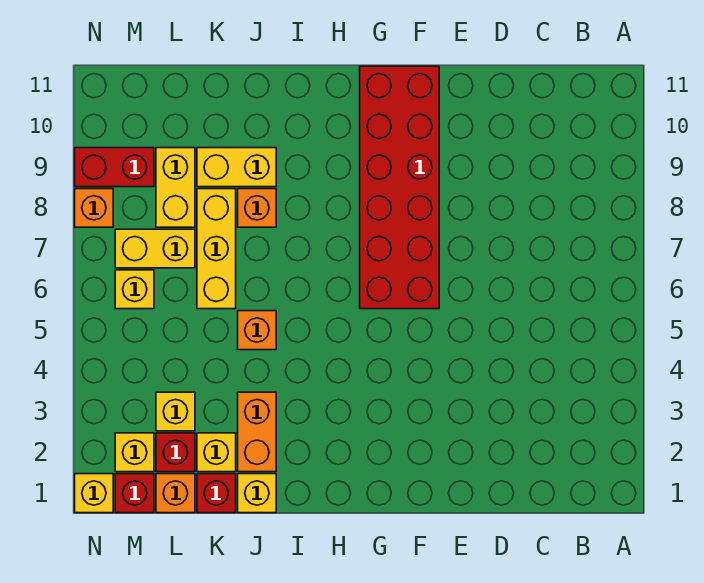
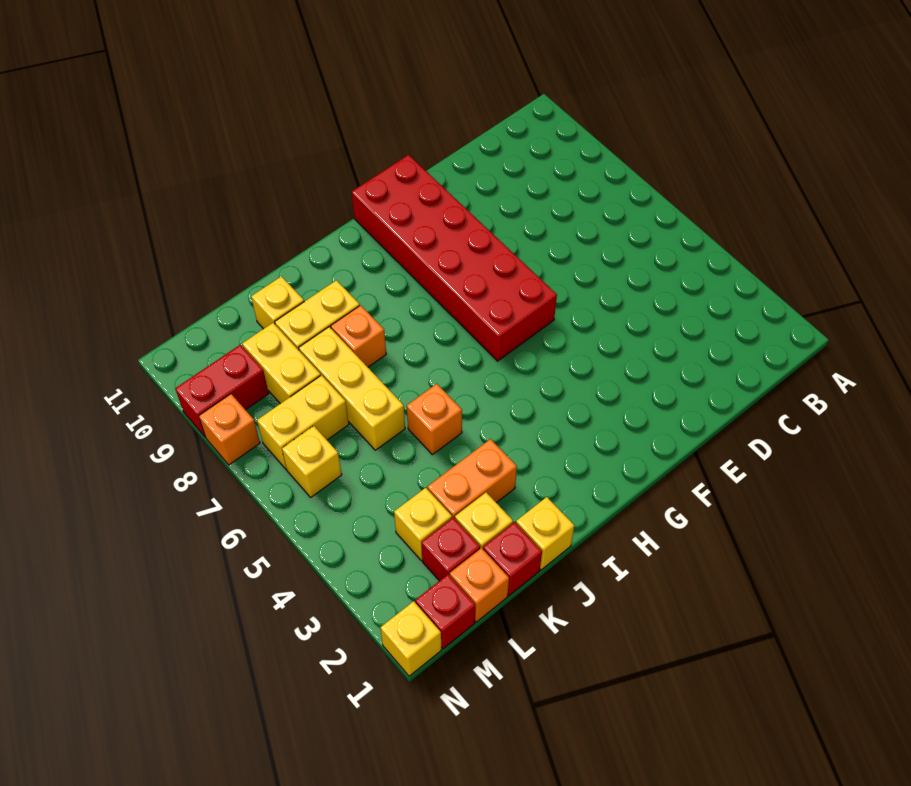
orange brick J2:J3 level 1 -> orange brick J3:K3 level 1
yellow brick M2 level 1 -> yellow brick K10 level 1

